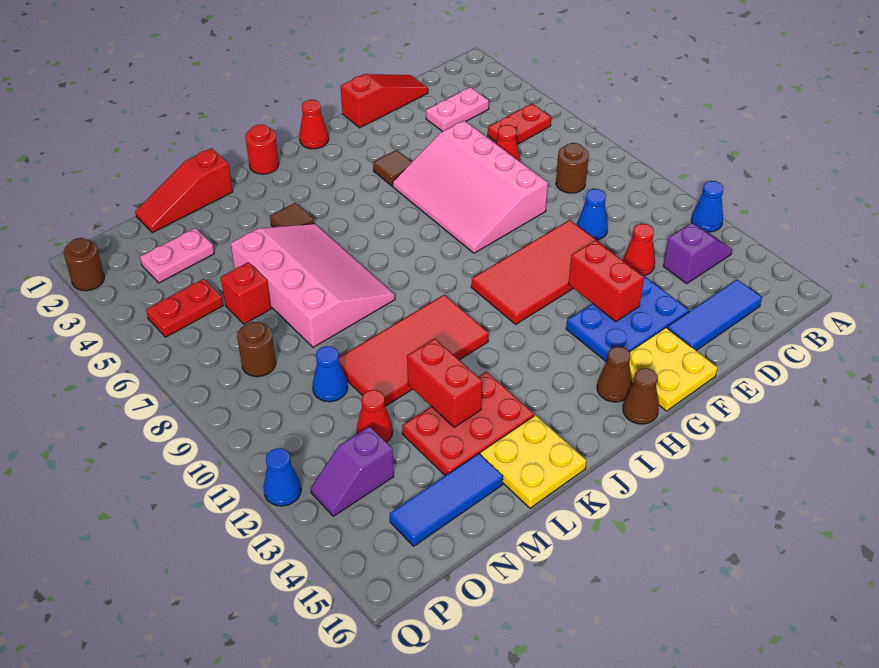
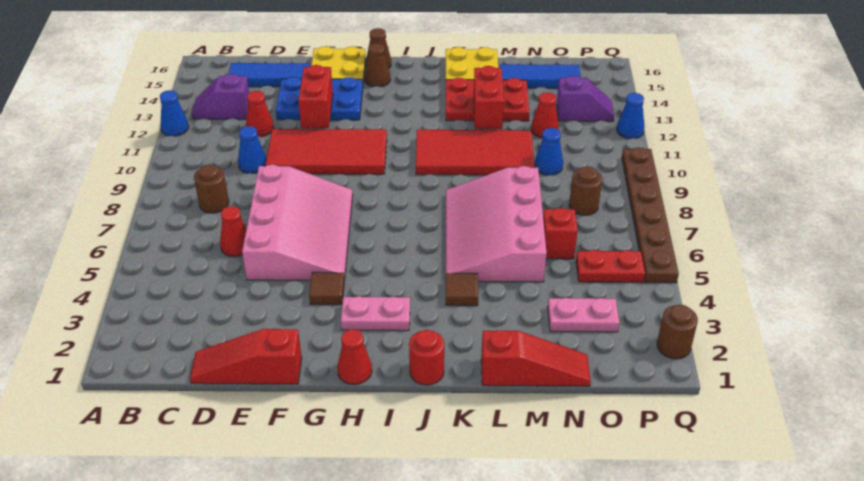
red plate B5:C5 level 1 -> none
pink plate C3:D3 level 1 -> pink plate H3:I3 level 1
none -> brown plate Q5:Q10 level 1

